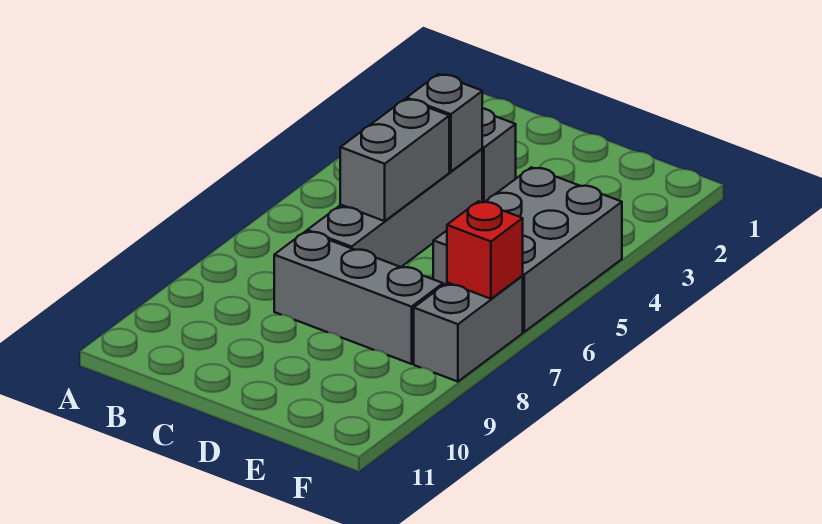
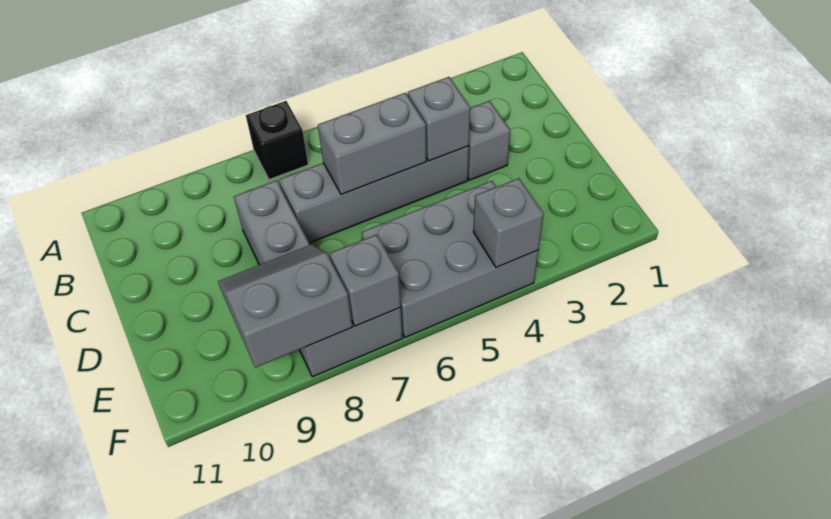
none -> black brick A7 level 1
none -> grey slope E8:F9 level 2 top F
none -> grey brick F4 level 2
red brick F7 level 2 -> grey brick F7 level 2

